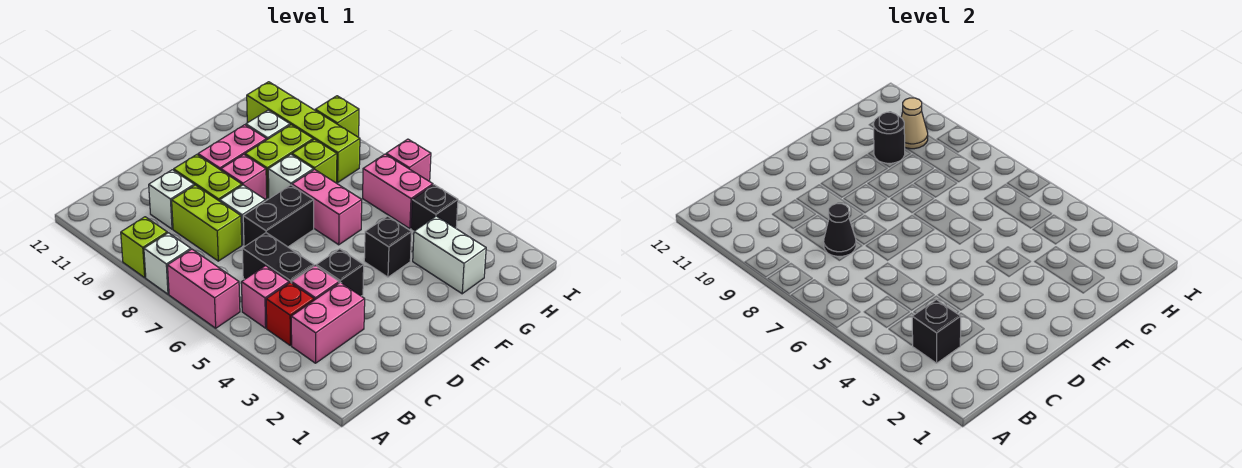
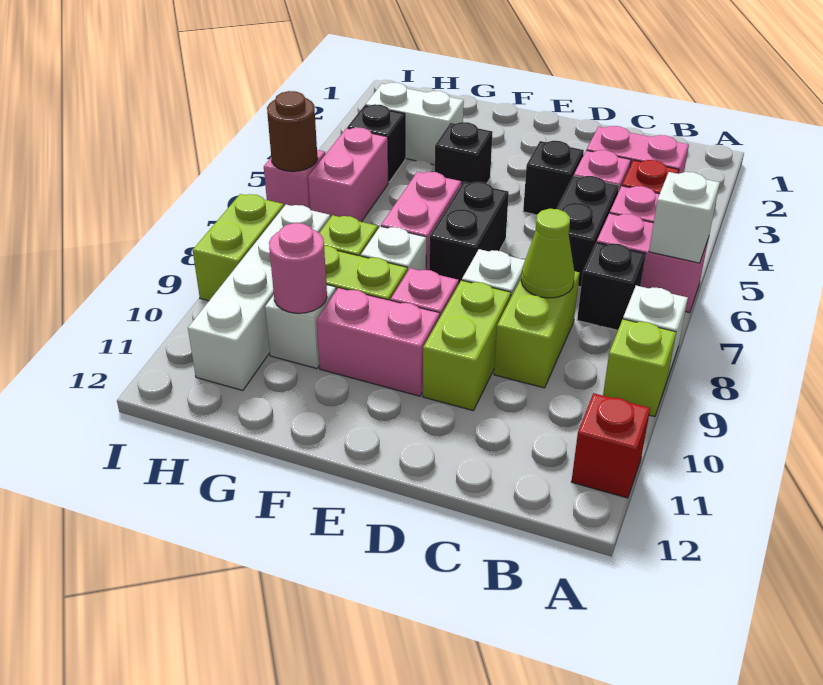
pink brick A6:A7 level 1 -> pink brick A6:B6 level 1
none -> red brick A11 level 1
black brick B3 level 2 -> black brick B7 level 1
black cone C8 level 2 -> lime cone C8 level 2
white brick C10 level 1 -> white brick A6 level 2
black brick D7:E7 level 1 -> black brick E6:E7 level 1
white brick G2:G3 level 1 -> white brick G3:H3 level 1
black round brick G10 level 2 -> pink round brick G10 level 2
lime brick H8:H11 level 1 -> white brick H8:H11 level 1
tan cone H10 level 2 -> none
none -> brown round brick I6 level 2
lime brick I9 level 1 -> lime brick I8:I9 level 1

